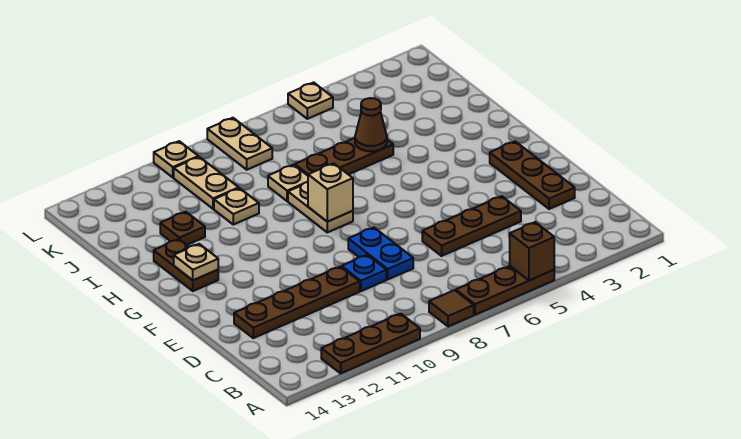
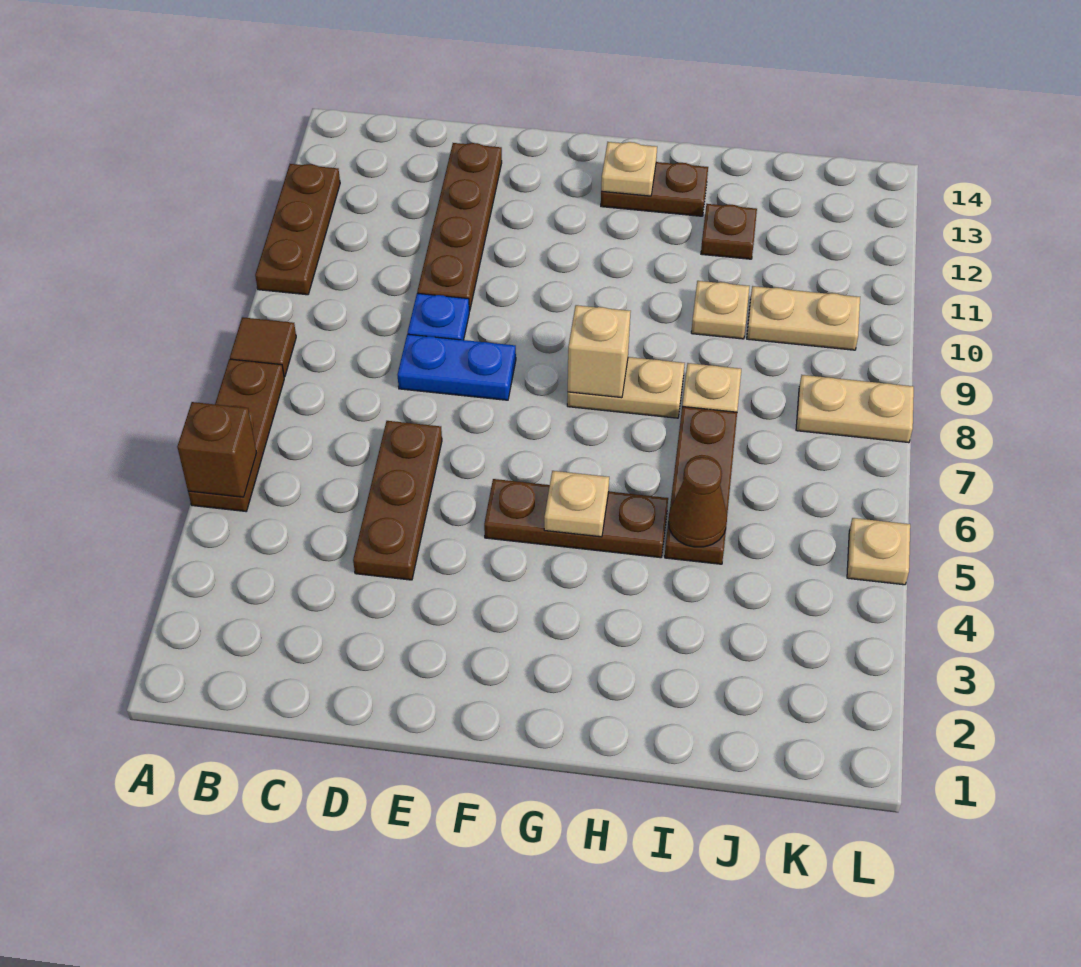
brown plate D2:F2 level 1 -> brown plate F5:H5 level 1
tan plate L10 level 1 -> tan plate G5 level 2

